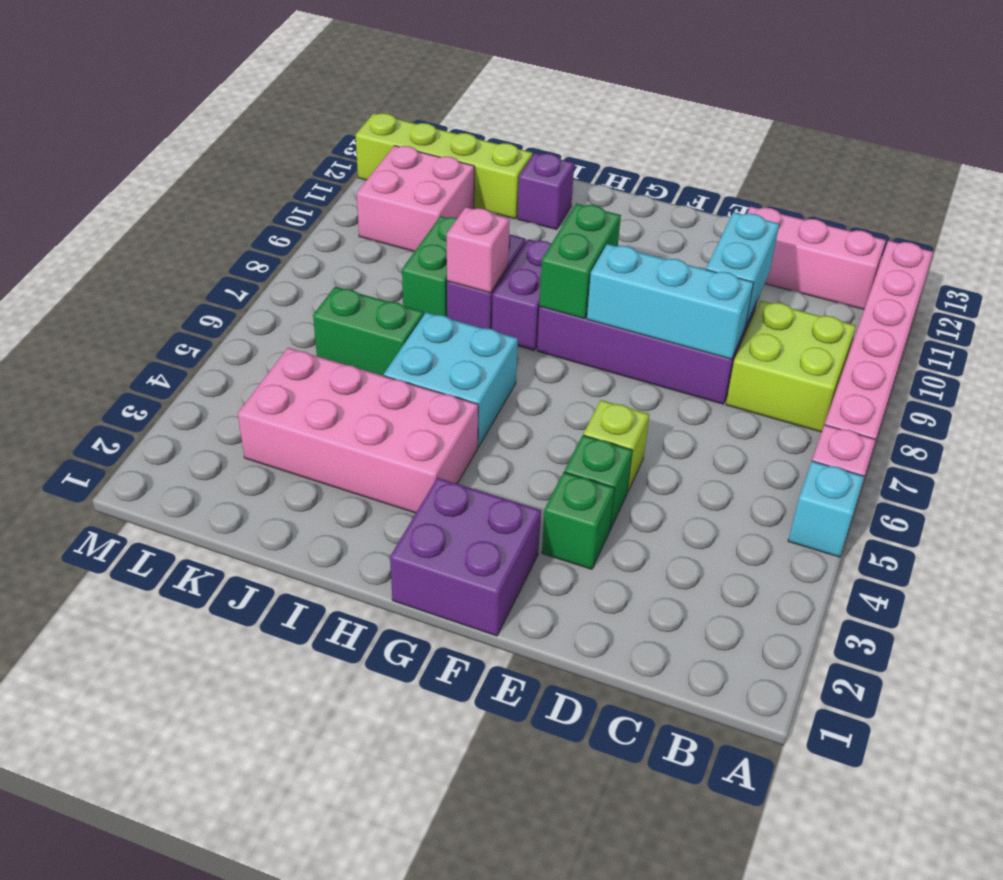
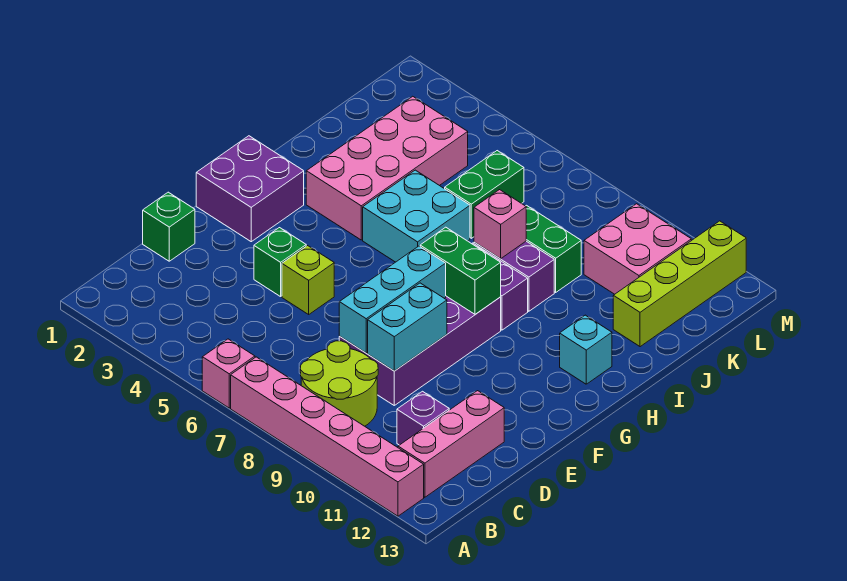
cyan brick A5 level 1 -> cyan brick H12 level 1
lime brick B8:C9 level 1 -> lime round brick B8:C9 level 1
cyan brick D9:D10 level 2 -> cyan brick D9:E9 level 2
green brick E3 level 1 -> green brick D1 level 1
purple brick I12 level 1 -> purple brick C11 level 1

